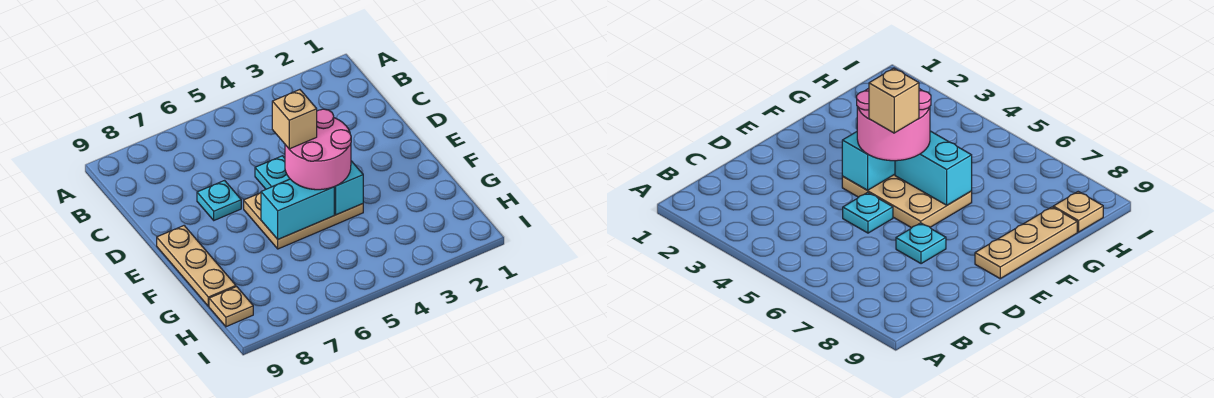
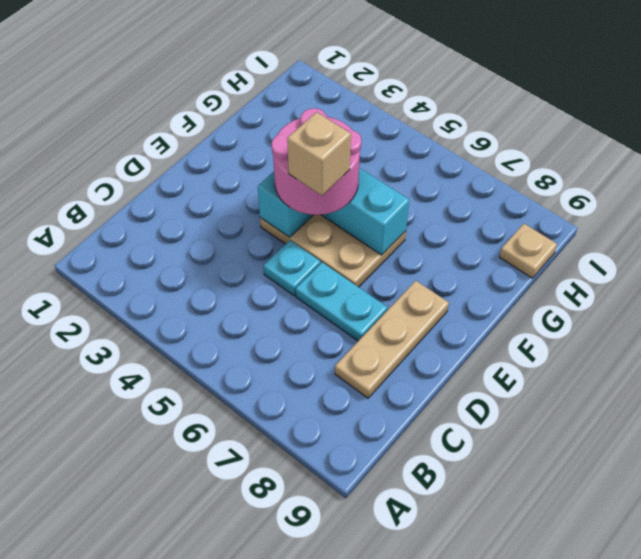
cyan plate D7 level 1 -> cyan plate D6:D7 level 1
tan plate E9:G9 level 1 -> tan plate C8:E8 level 1

